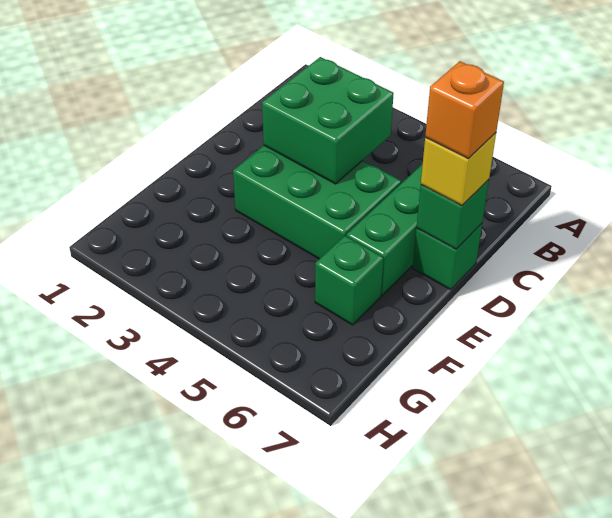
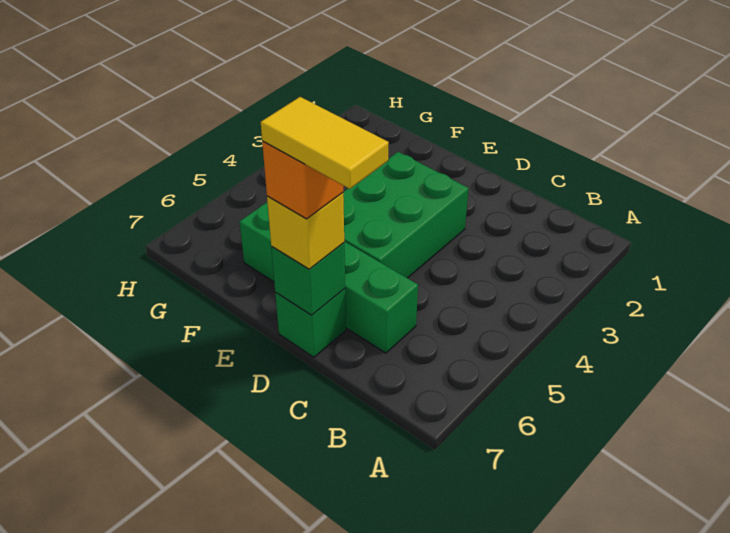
green brick C3:D4 level 2 -> none
none -> yellow tile C7:D7 level 5

